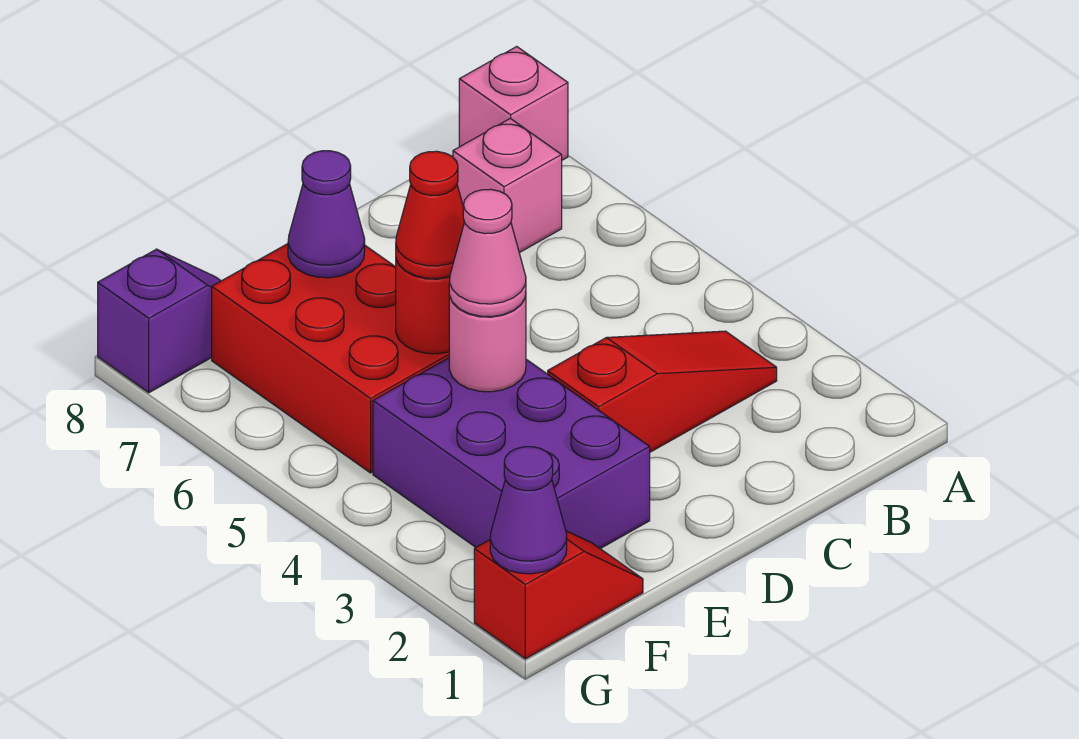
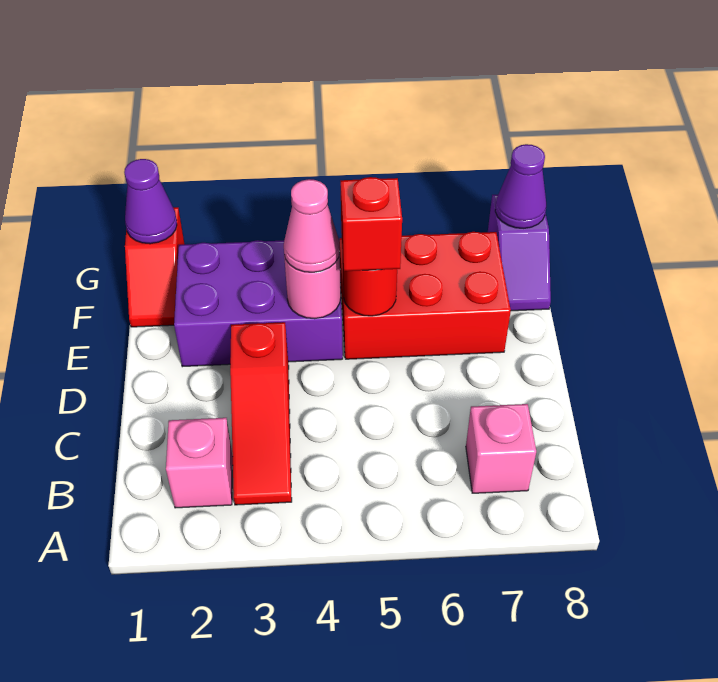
pink brick A8 level 1 -> pink brick B2 level 1
red cone E5 level 3 -> red brick E5 level 3
purple cone E7 level 2 -> purple cone G8 level 2

